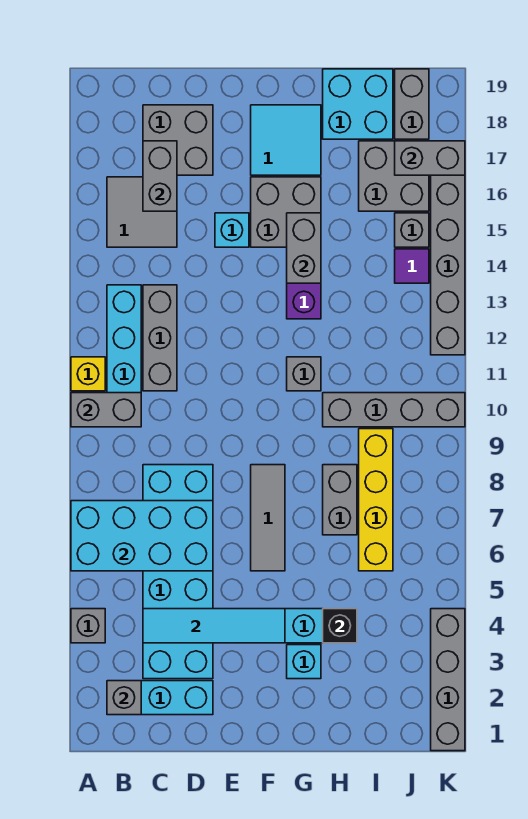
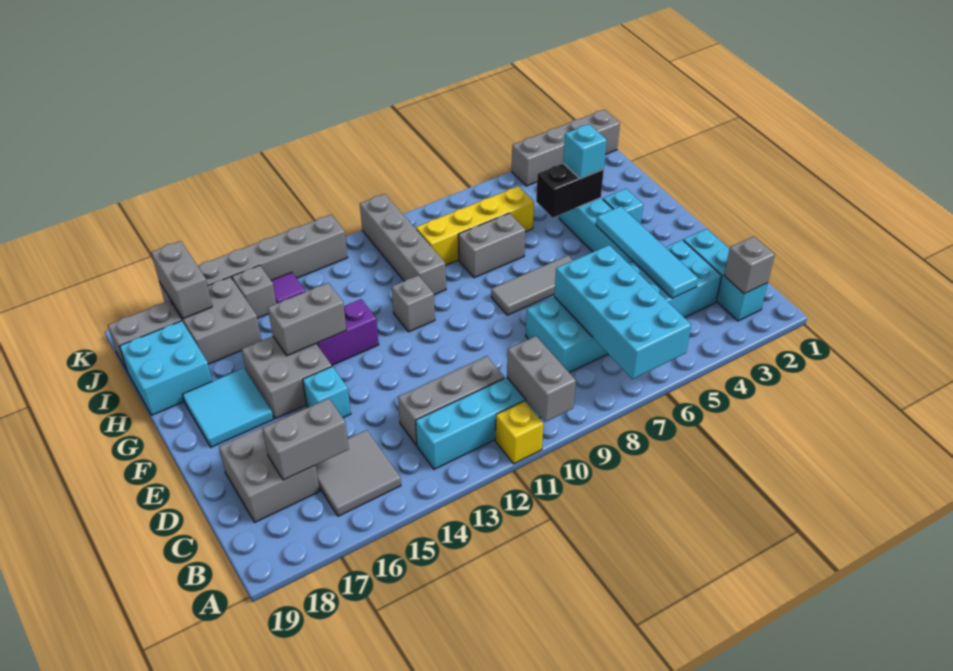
grey brick A4 level 1 -> none
black brick H4 level 2 -> black brick H4:H5 level 2
none -> cyan brick H4 level 3

